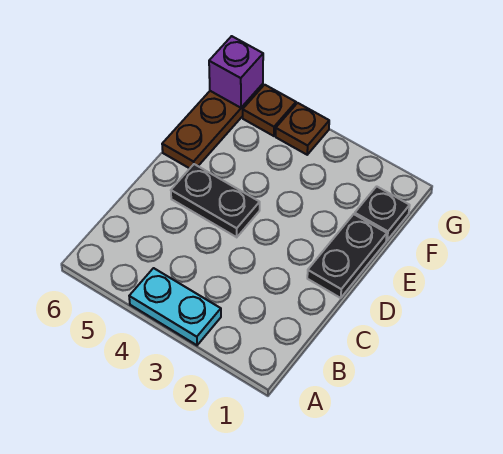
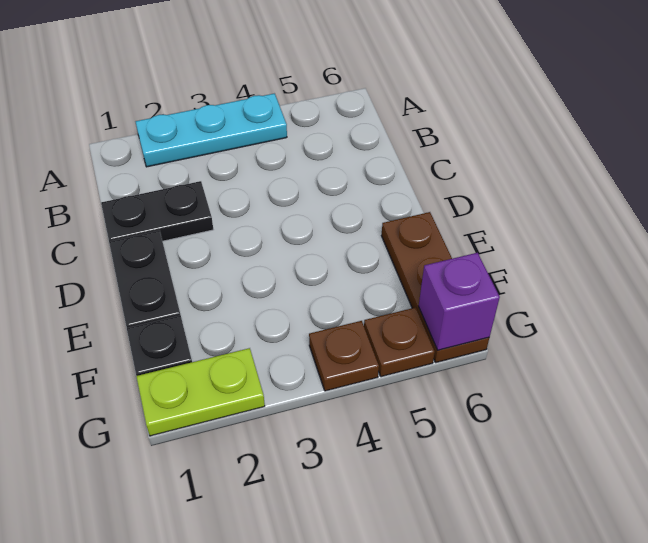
cyan plate A3:A4 level 1 -> cyan plate A2:A4 level 1
black plate D4:D5 level 1 -> black plate C1:C2 level 1
none -> lime plate G1:G2 level 1

